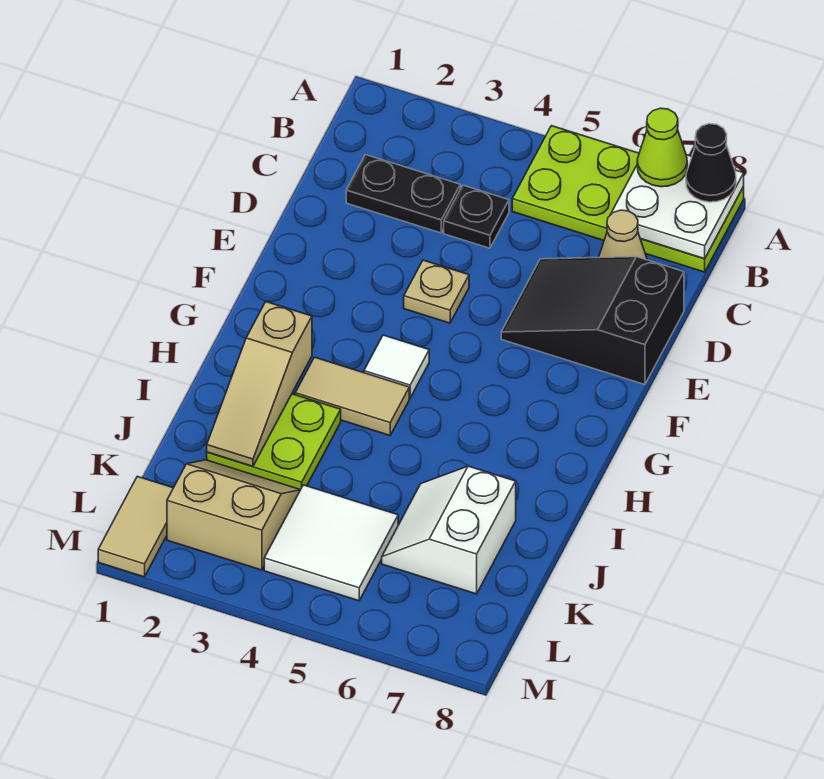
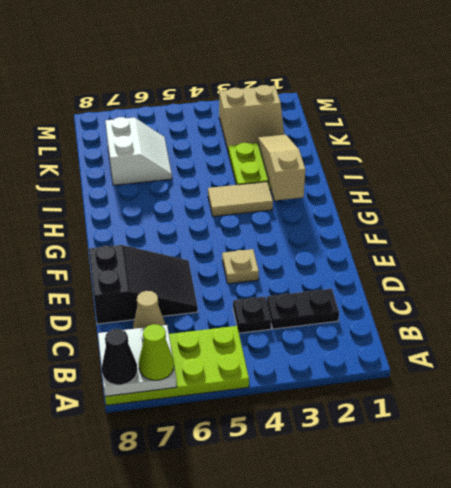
white tile G4 level 1 -> none
white tile K4:L5 level 1 -> none
tan tile L1:M1 level 1 -> none

